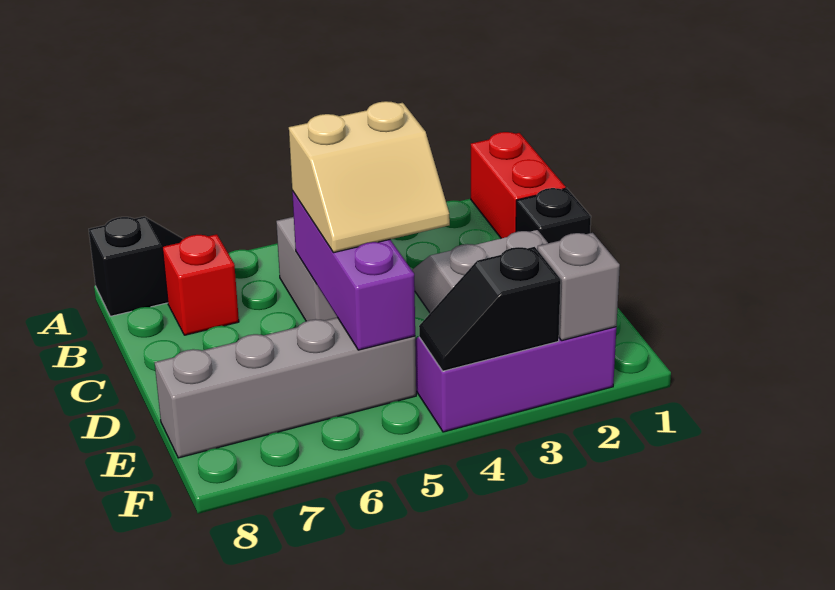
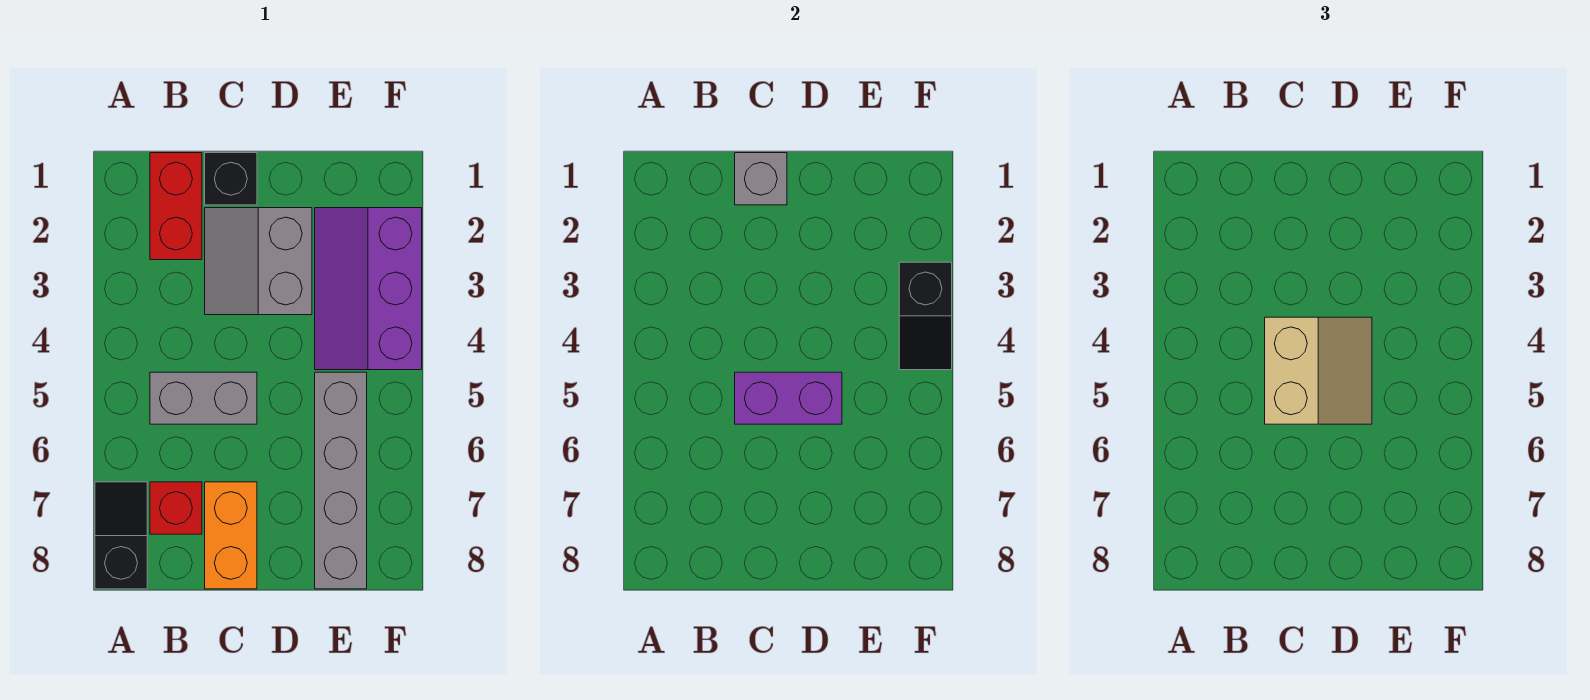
red brick A1:B1 level 1 -> red brick B1:B2 level 1
purple brick C5:E5 level 2 -> purple brick C5:D5 level 2
none -> orange brick C7:C8 level 1
grey brick F2 level 2 -> grey brick C1 level 2

